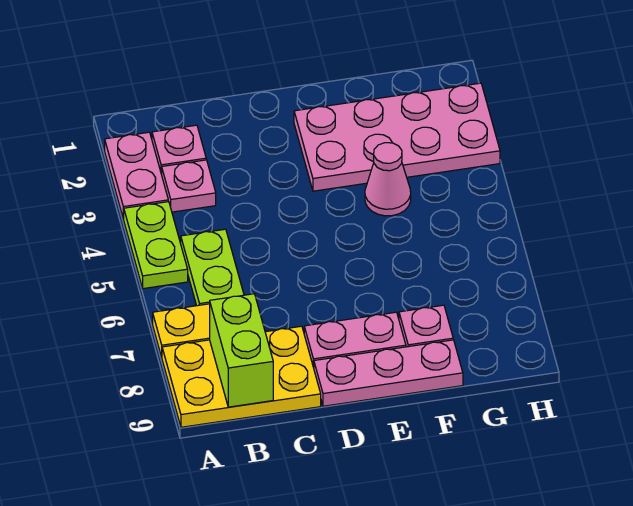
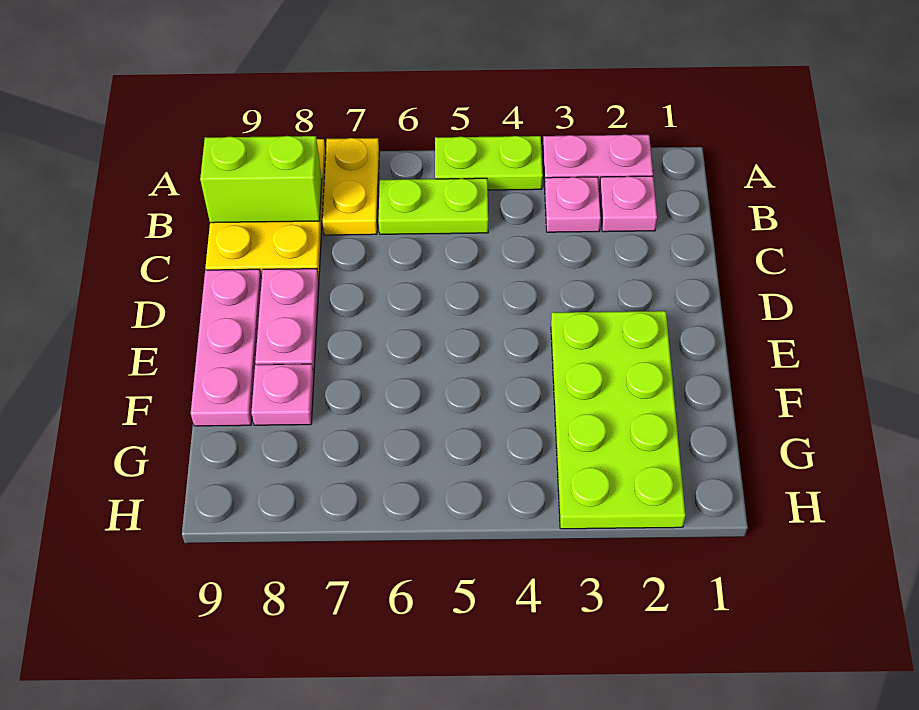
pink plate E2:H3 level 1 -> lime plate E2:H3 level 1
pink cone F4 level 1 -> none

